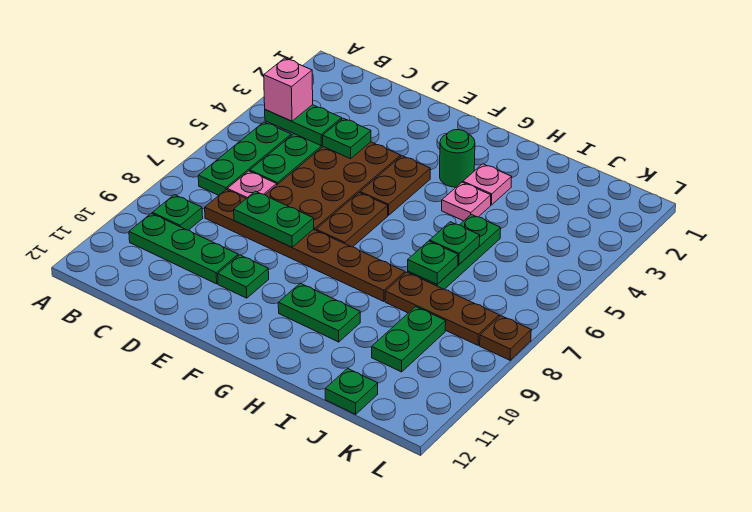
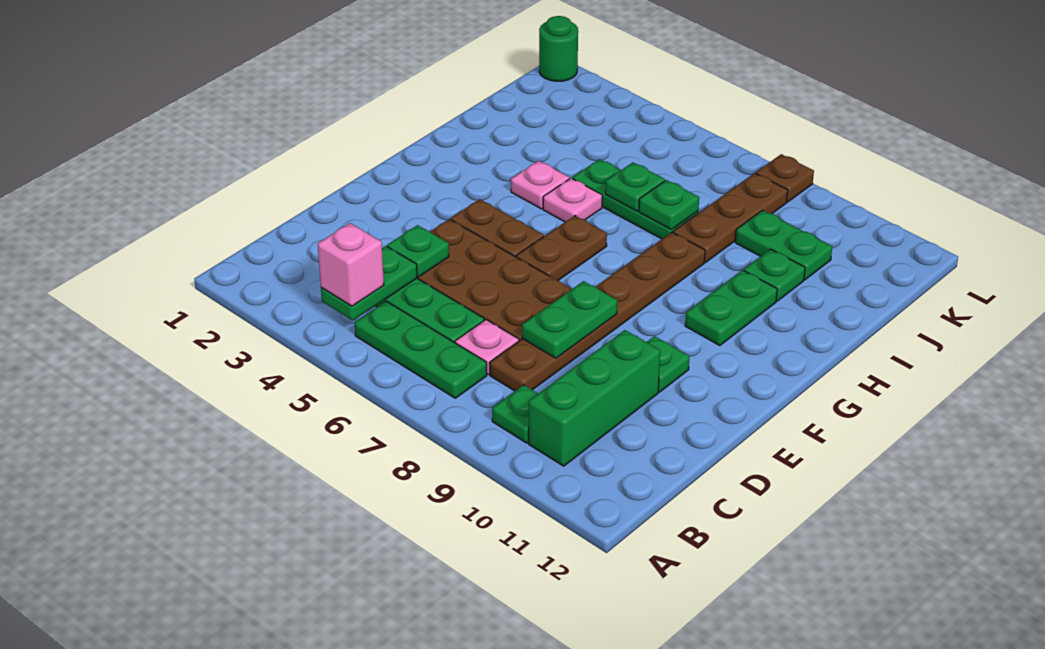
green plate B10:D10 level 1 -> green brick B10:D10 level 1
brown plate F6:F7 level 1 -> brown plate F6:G6 level 1
green round brick G3 level 1 -> green round brick L1 level 1
pink plate H3 level 1 -> pink plate H5 level 1
green plate J12 level 1 -> green plate I10 level 1

